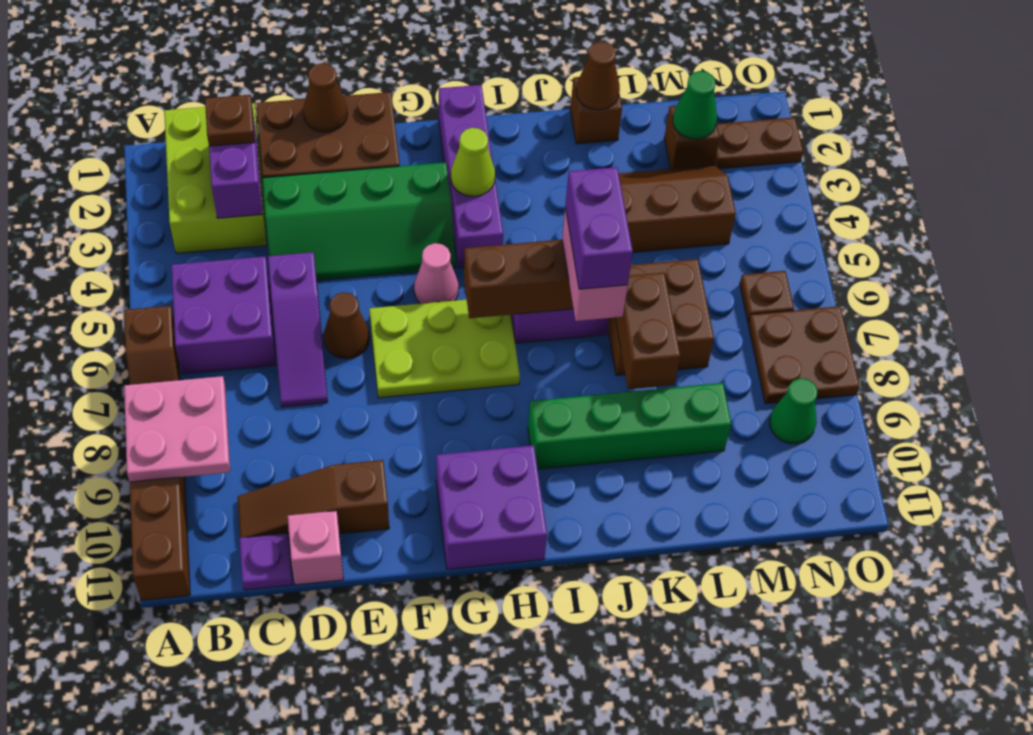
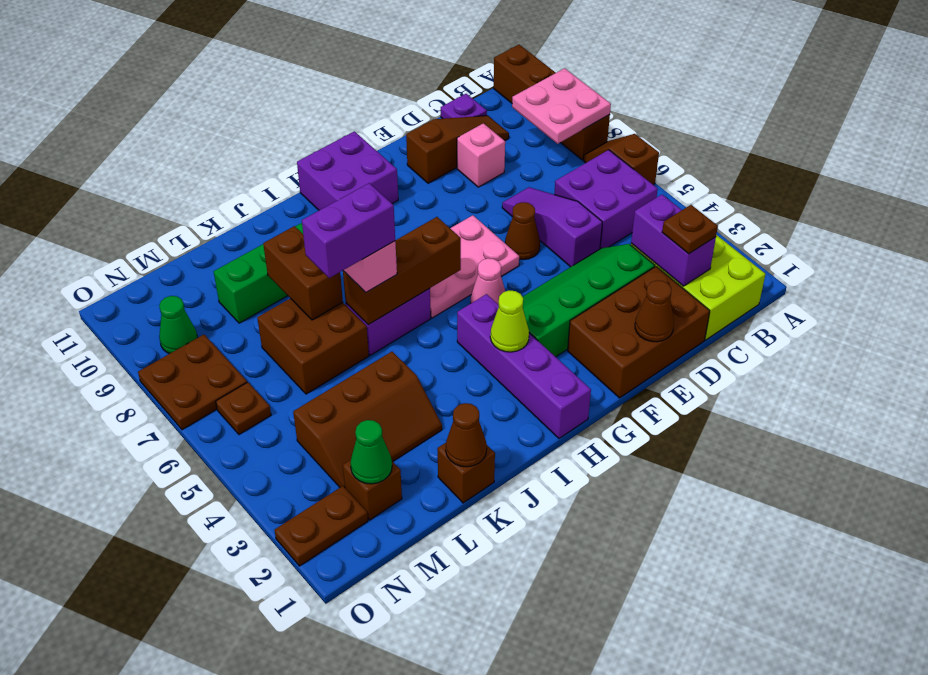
pink brick D11 level 1 -> pink brick D9 level 1
lime plate F6:H7 level 1 -> pink plate F6:H7 level 1
purple brick J6:J7 level 4 -> purple brick J6:K6 level 4

